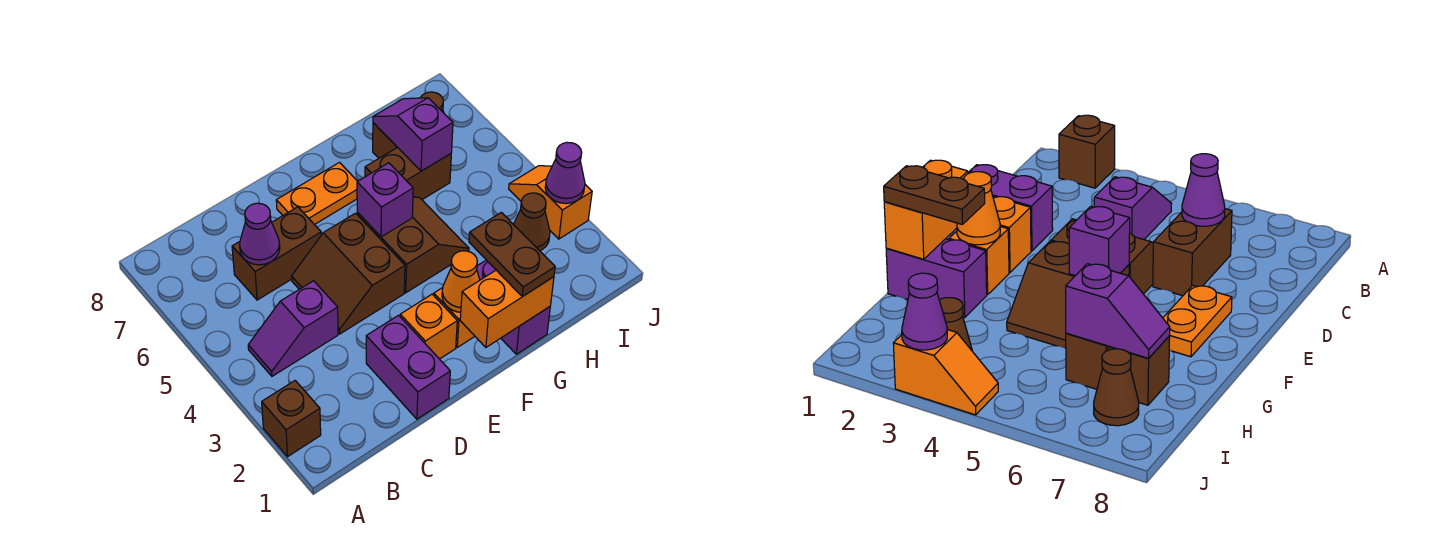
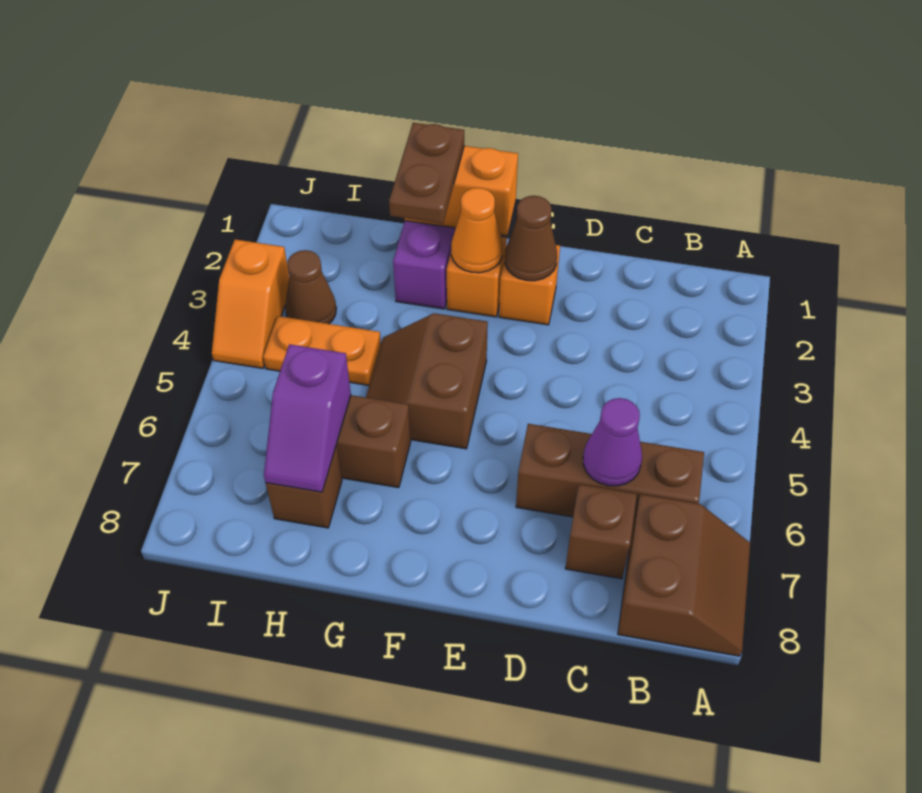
brown brick A2 level 1 -> brown brick C7 level 1
purple slope B4:C4 level 1 top C -> none
brown brick C6:D6 level 1 -> brown brick B6:D6 level 1
purple brick D1:D2 level 1 -> none
brown slope D4:E5 level 1 top E -> brown slope A7:B8 level 1 top B
orange plate E7:F7 level 1 -> orange plate H4:I4 level 1
purple brick F5 level 2 -> none
brown cone I7 level 1 -> brown cone E2 level 2
purple cone J3 level 2 -> none

